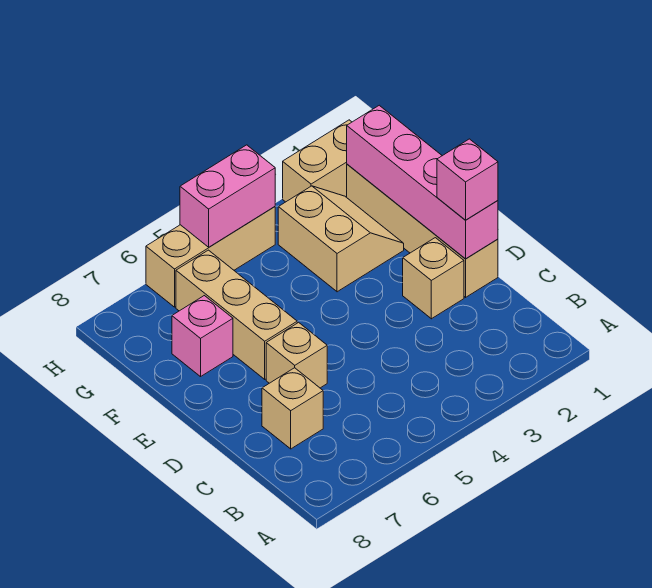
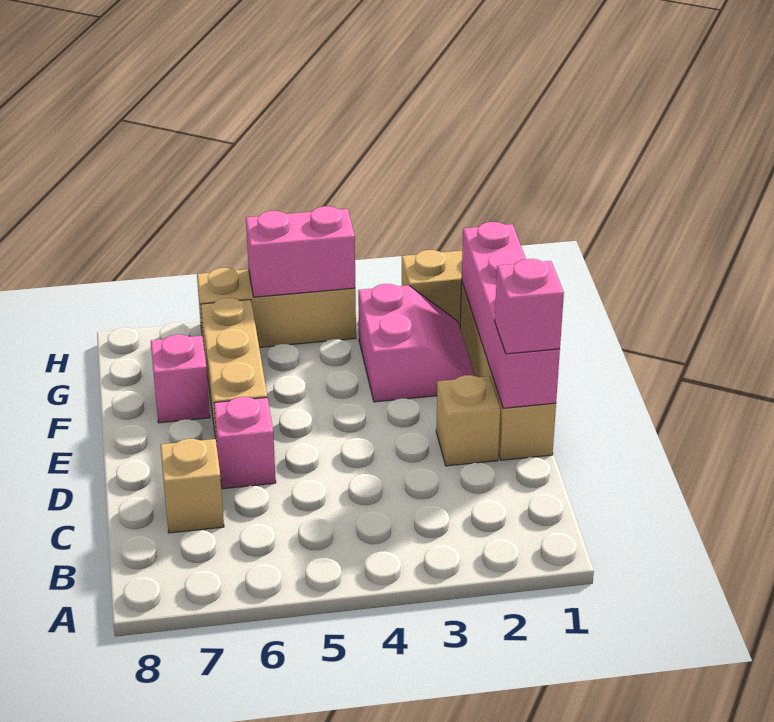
tan brick D6 level 1 -> pink brick D6 level 1
tan slope F2:G3 level 1 top 3 -> pink slope F2:G3 level 1 top 3

